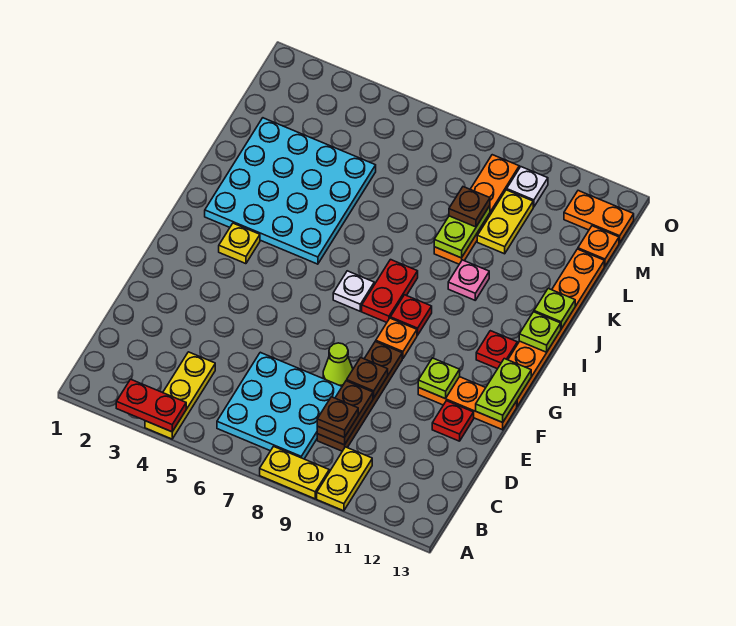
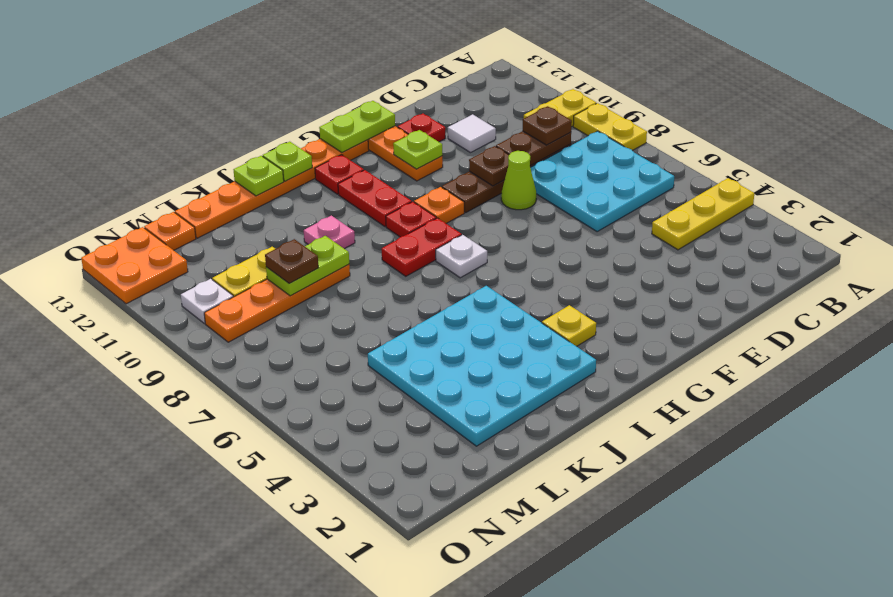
red plate A3:A4 level 2 -> red plate H10:H11 level 1
none -> white tile D11 level 1
orange plate N12:N13 level 1 -> orange plate N12:O13 level 1

